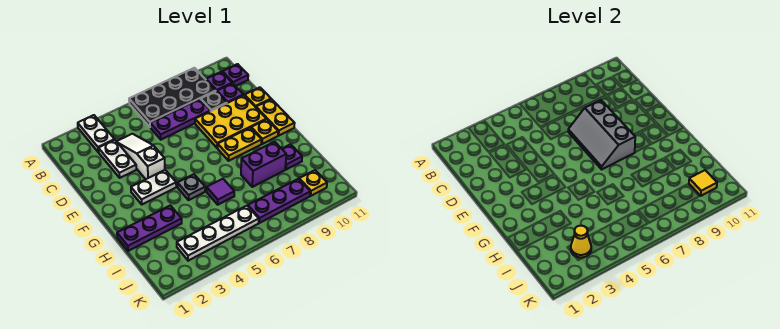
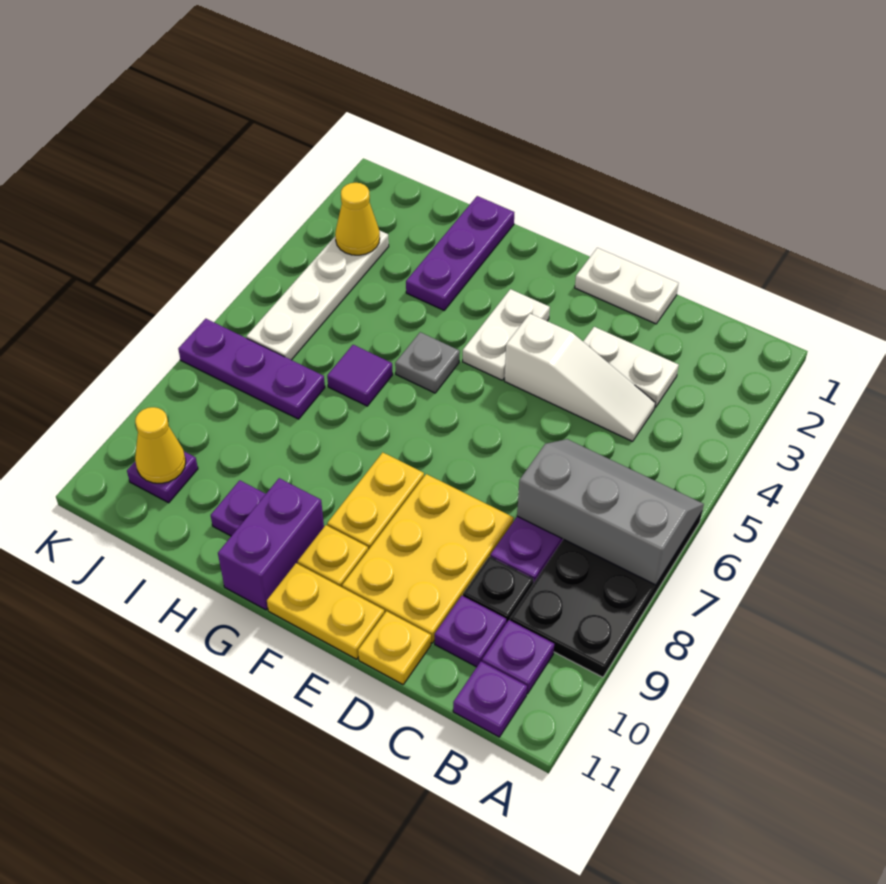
white plate A3:B3 level 1 -> white plate D1:E1 level 1
grey slope D7:F8 level 2 top 8 -> grey slope A6:C7 level 2 top 7
purple brick H8:H9 level 1 -> purple brick G10:G11 level 1
purple plate J7:J9 level 1 -> purple plate I7:K7 level 1
yellow plate J10 level 1 -> purple plate J10 level 1
yellow tile J10 level 2 -> yellow cone J10 level 2

